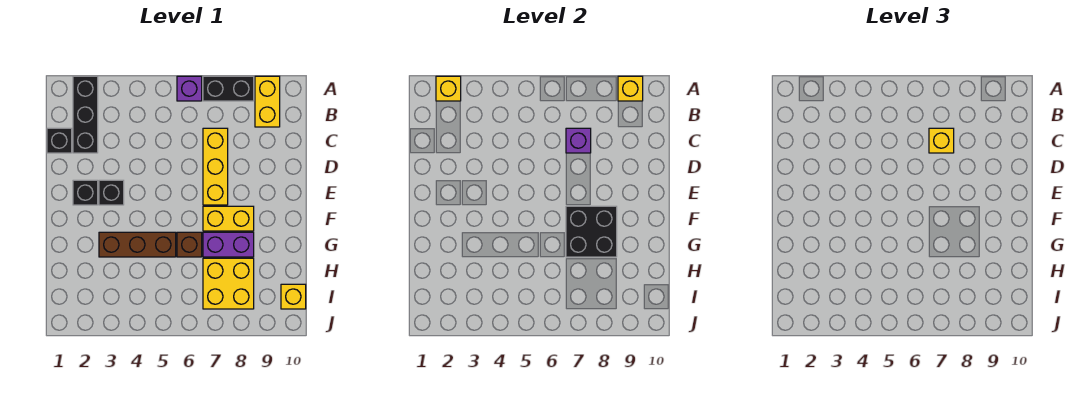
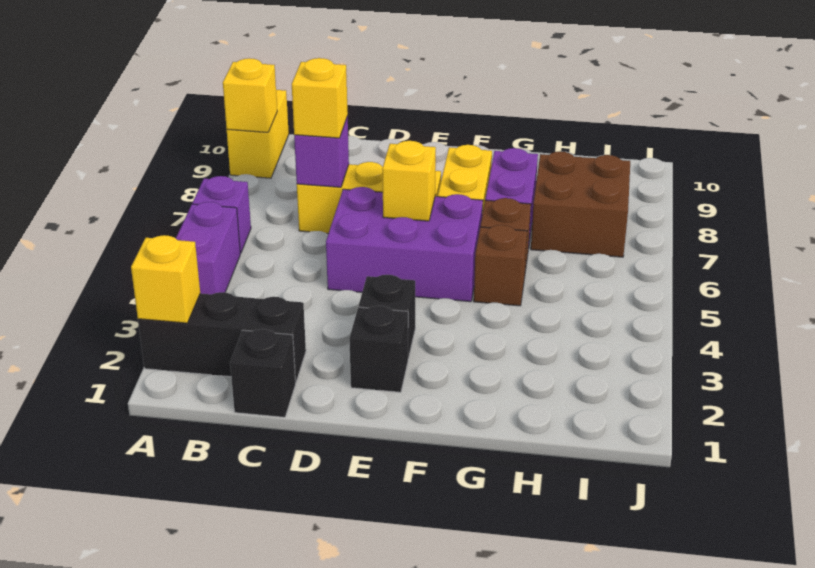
none -> purple brick A4:A5 level 1
black brick A7:A8 level 1 -> none
yellow brick A9:B9 level 1 -> yellow brick A9:A10 level 1
none -> purple brick D5:F6 level 1
black brick F7:G8 level 2 -> none
brown brick G3:G5 level 1 -> brown brick G5 level 1
yellow brick H7:I8 level 1 -> brown brick H7:I8 level 1
yellow brick I10 level 1 -> yellow brick E6 level 2

